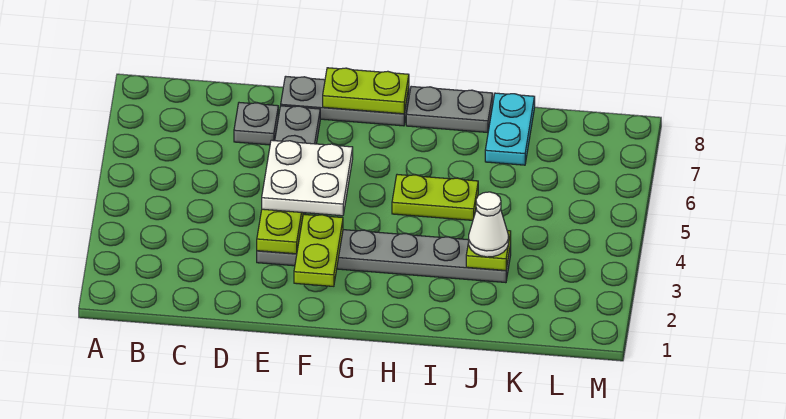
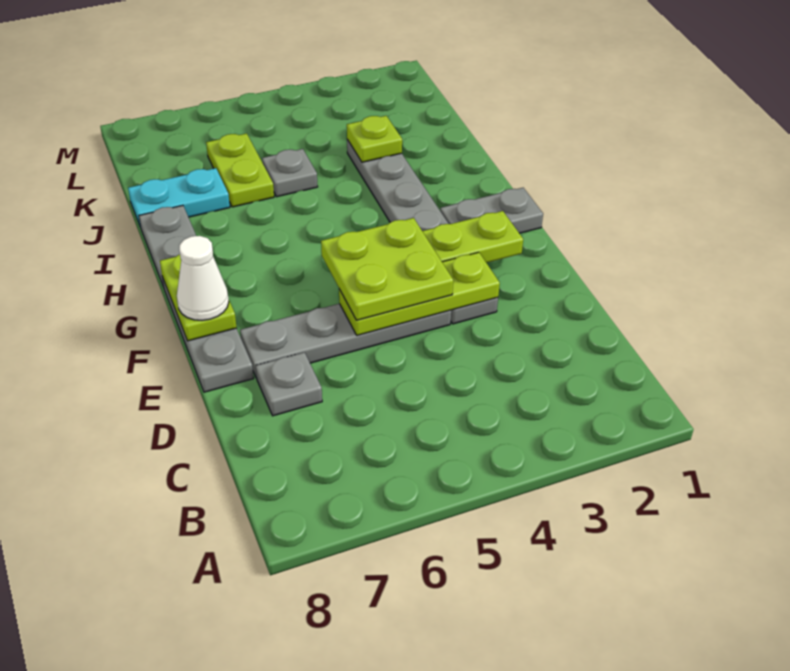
white plate E4:F5 level 3 -> lime plate E4:F5 level 3
none -> grey plate G1:G2 level 1
lime plate H5:I5 level 1 -> lime plate J6:K6 level 1
white cone J3 level 3 -> white cone F8 level 3
none -> grey plate J5 level 1

